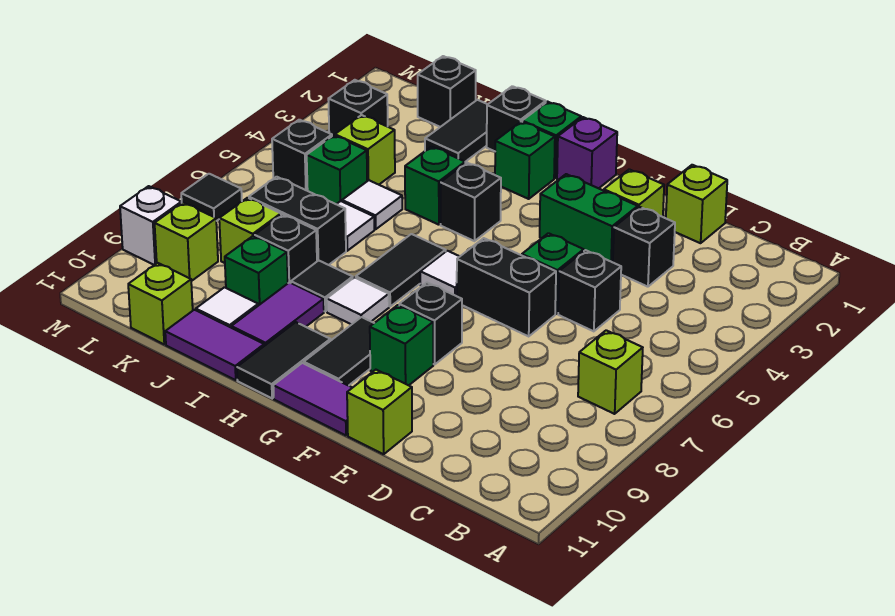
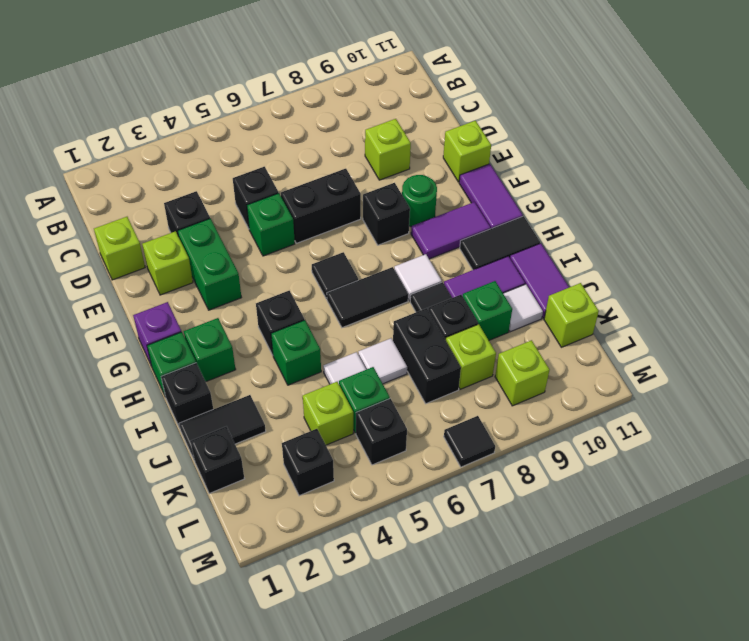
lime brick B7 level 1 -> lime brick D9 level 1
black brick E6:F6 level 1 -> black brick E6:E7 level 1
green brick F9 level 1 -> green round brick F9 level 1
white tile G6 level 1 -> black tile G6 level 1
black tile G9:G10 level 1 -> purple tile G9:G10 level 1
white brick M9 level 1 -> none

